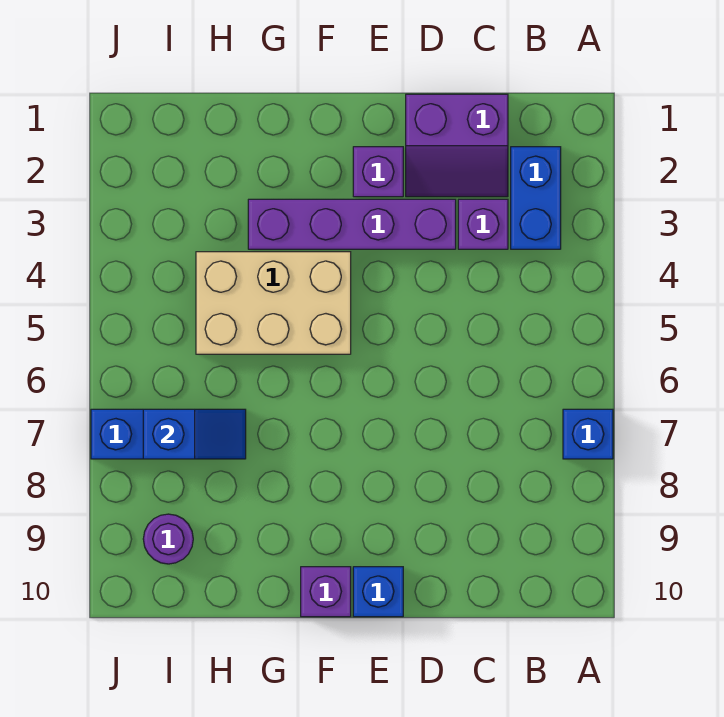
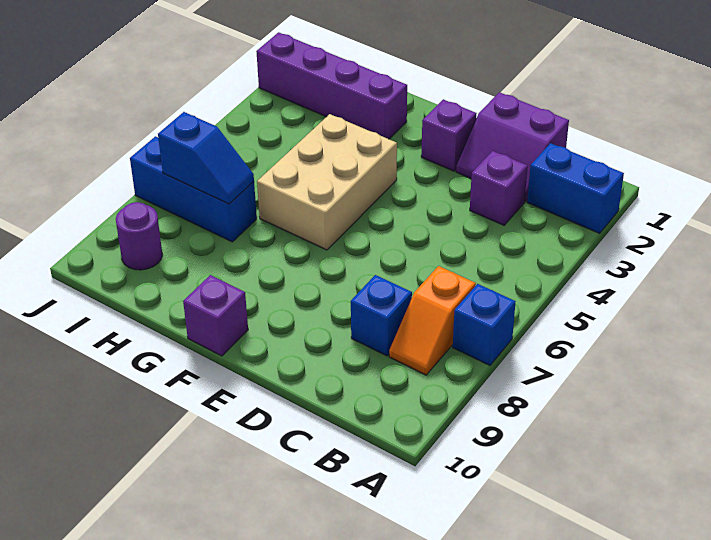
blue brick B2:B3 level 1 -> blue brick A2:B2 level 1
none -> orange slope B7:B8 level 1 top 7
purple brick D3:G3 level 1 -> purple brick G2:J2 level 1
blue brick E10 level 1 -> blue brick C8 level 1
tan brick F4:H5 level 1 -> tan brick F4:G6 level 1

